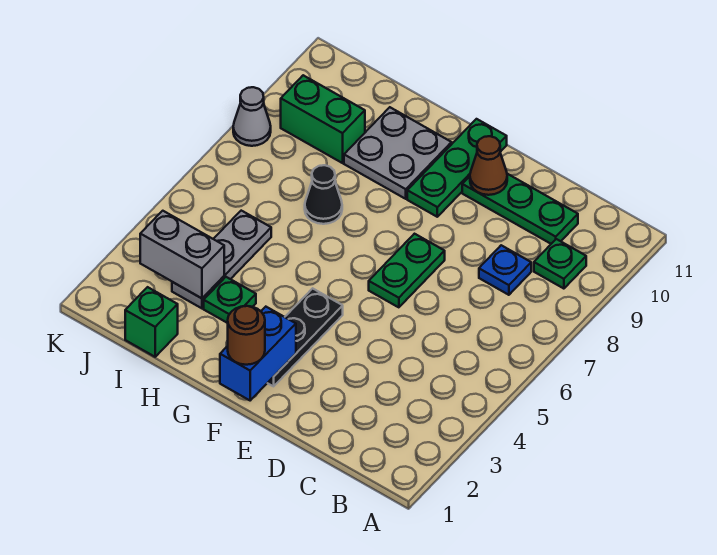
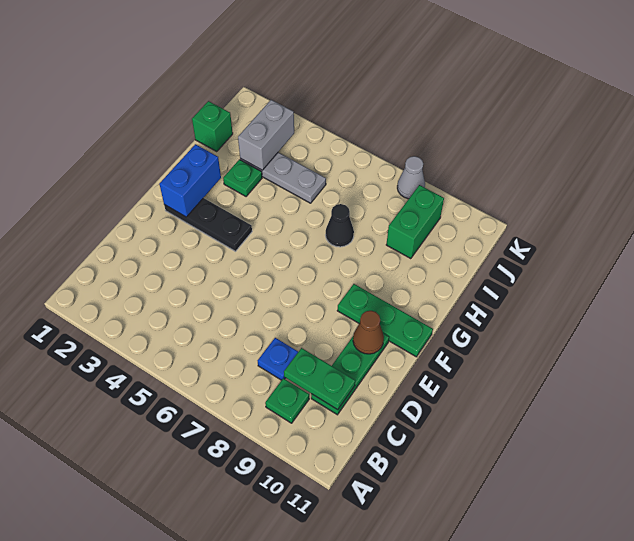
green plate E6:E7 level 1 -> green plate C9:C10 level 2
blue brick F1:F2 level 2 -> blue brick F2:G2 level 2
brown round brick F1 level 3 -> none
grey plate G9:H10 level 1 -> none

